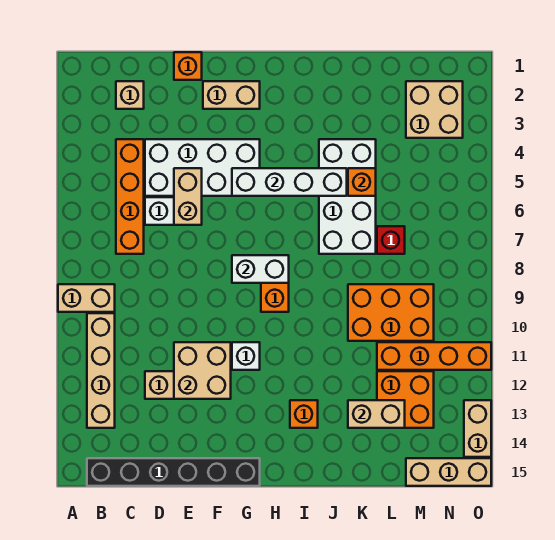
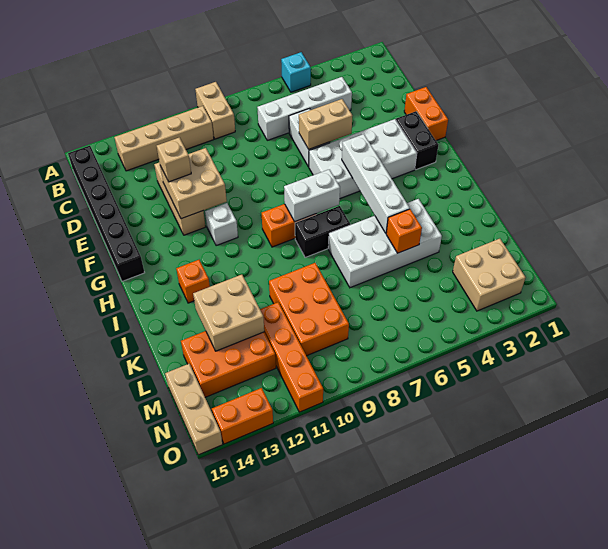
none -> cyan brick A5 level 1
tan brick C2 level 1 -> tan brick E12 level 3
orange brick C4:C7 level 1 -> white brick C4:C7 level 1
white brick D4:G5 level 1 -> white brick F3:G6 level 1
orange brick E1 level 1 -> orange brick E1:F1 level 1
tan brick F2:G2 level 1 -> black brick F2:G2 level 1
white brick G8:H8 level 2 -> white brick H7:H8 level 2
none -> black brick I7:I8 level 1
tan brick K13:L13 level 2 -> tan brick K12:L13 level 2
red brick L7 level 1 -> none
orange brick L12:M13 level 1 -> orange brick L12:M14 level 1
tan brick O13:O14 level 1 -> orange brick O13:O14 level 1

